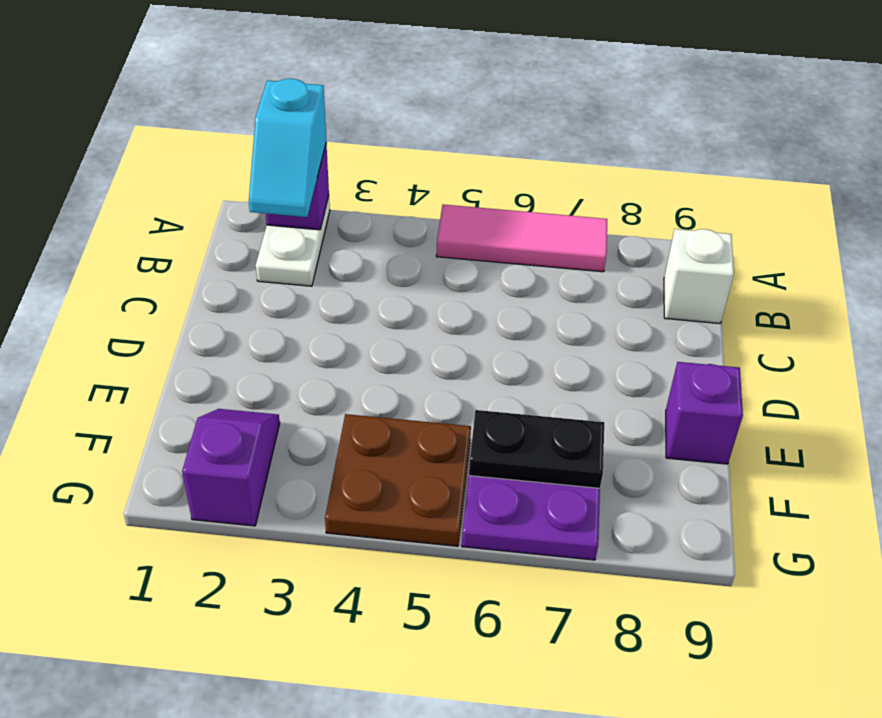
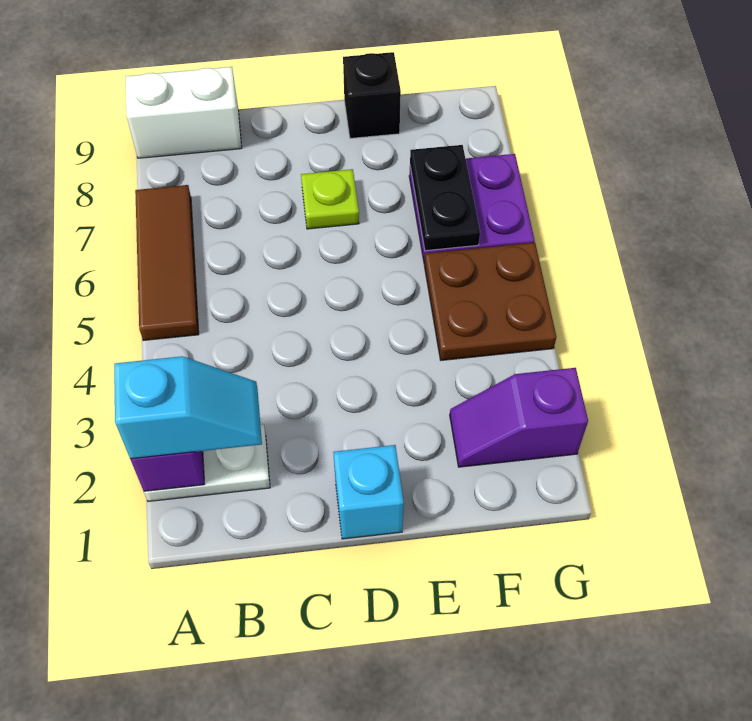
pink tile A5:A7 level 1 -> brown tile A5:A7 level 1
white brick B9 level 1 -> white brick A9:B9 level 1
none -> cyan brick D1 level 1
none -> lime plate D7 level 1
purple brick E9 level 1 -> black brick E9 level 1

